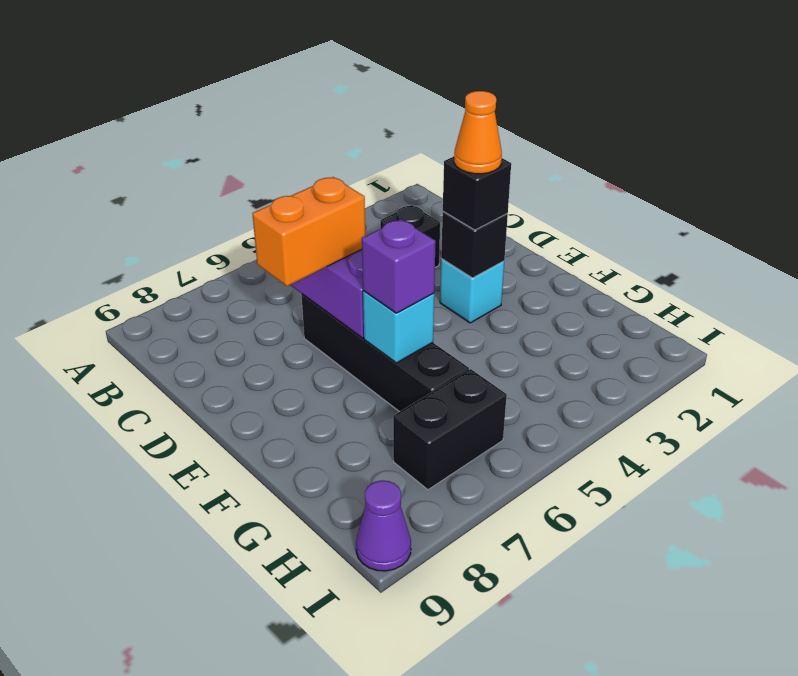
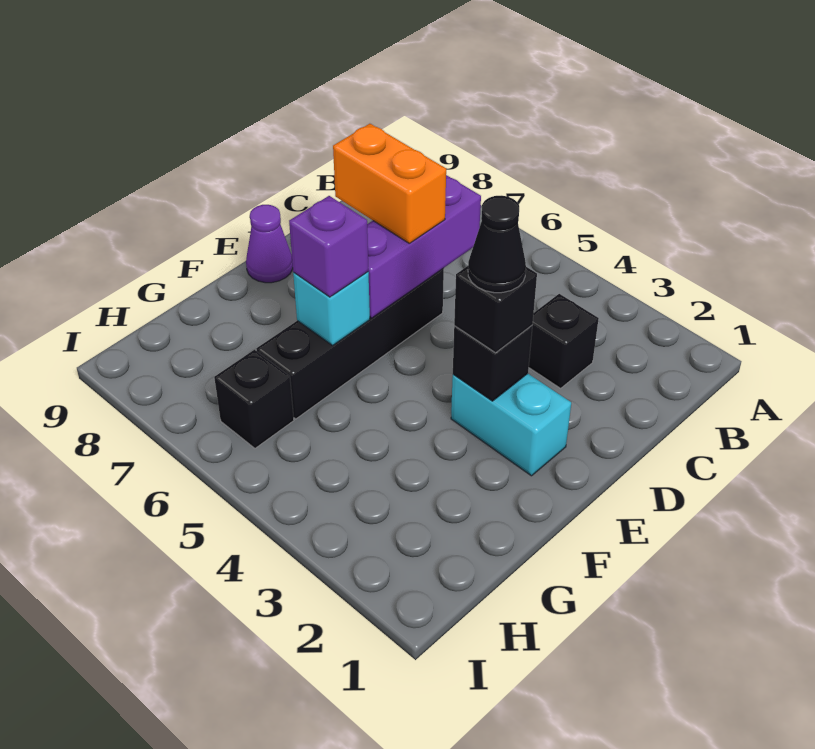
cyan brick E3 level 1 -> cyan brick E2:E3 level 1
orange cone E3 level 4 -> black cone E3 level 4
black brick H6:H7 level 1 -> black brick H6 level 1
purple cone I9 level 1 -> purple cone E9 level 1

